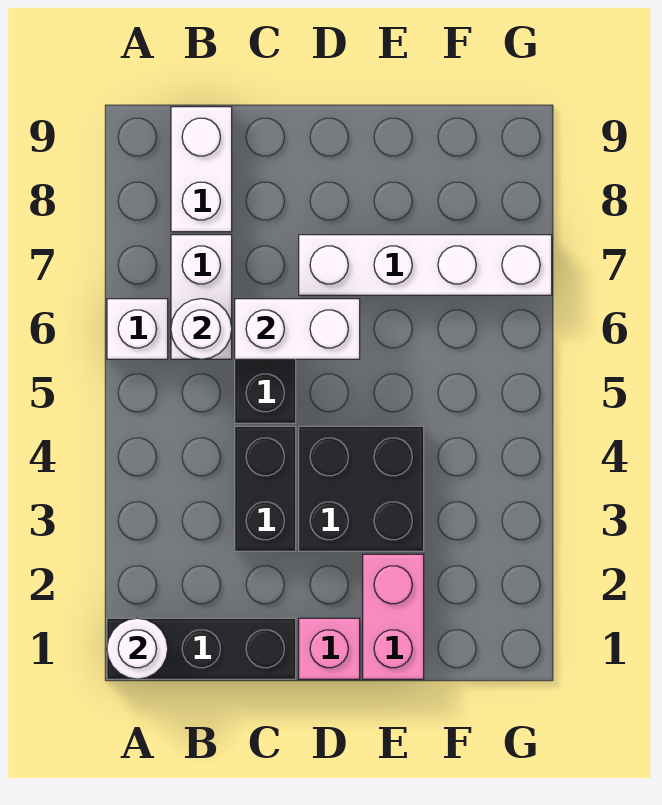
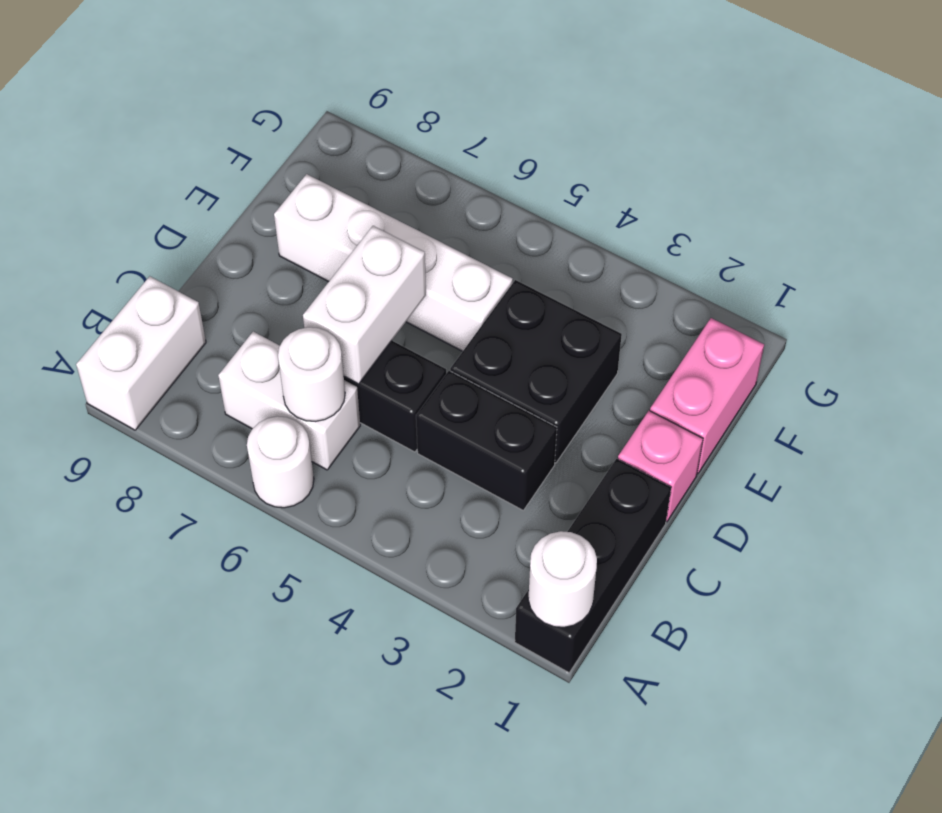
white brick A6 level 1 -> white round brick A6 level 1
white brick B8:B9 level 1 -> white brick A9:B9 level 1
white brick D7:G7 level 1 -> white brick E5:E8 level 1
pink brick E1:E2 level 1 -> pink brick E1:F1 level 1

